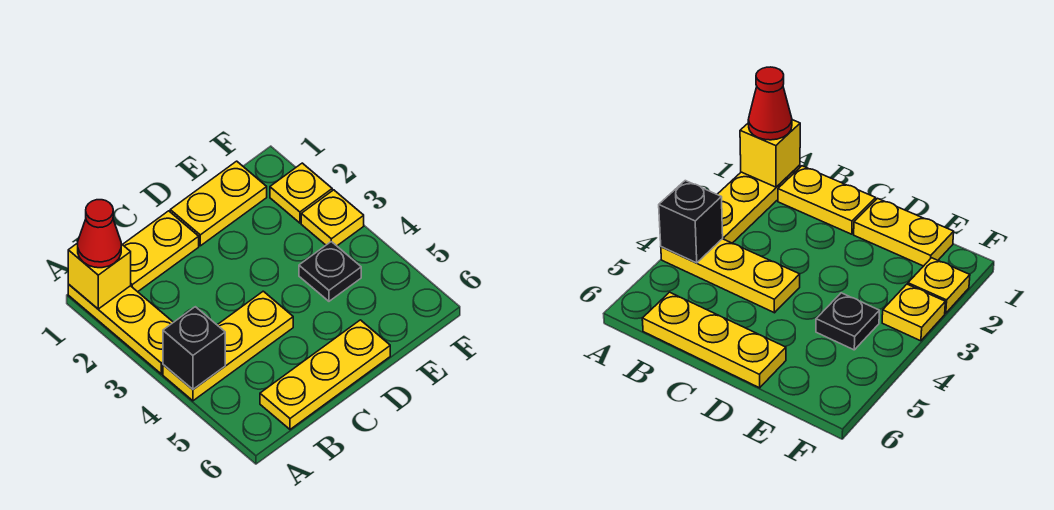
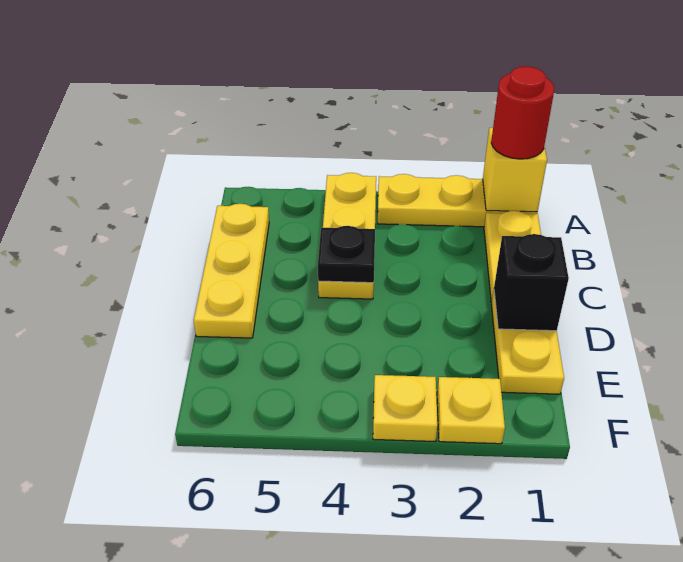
red cone A1 level 3 -> red round brick A1 level 3
black brick A4 level 2 -> black brick D1 level 2
black plate E4 level 1 -> black plate C4 level 2

